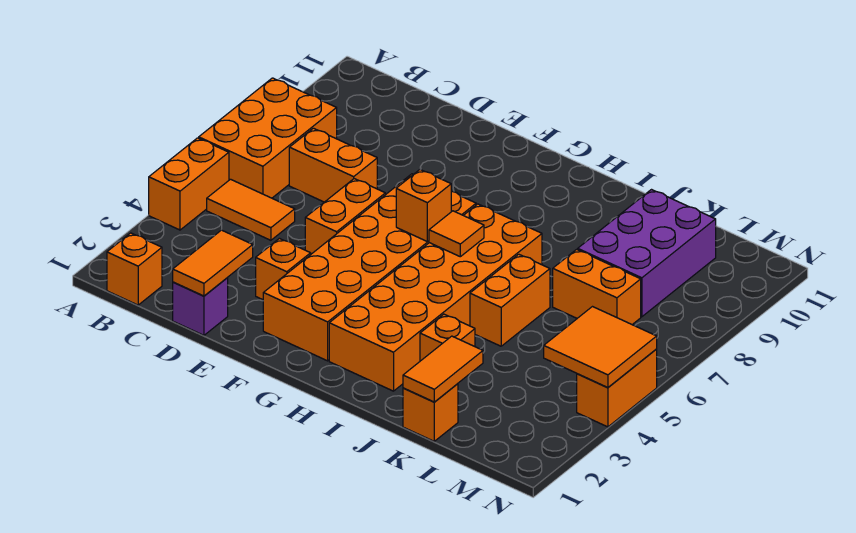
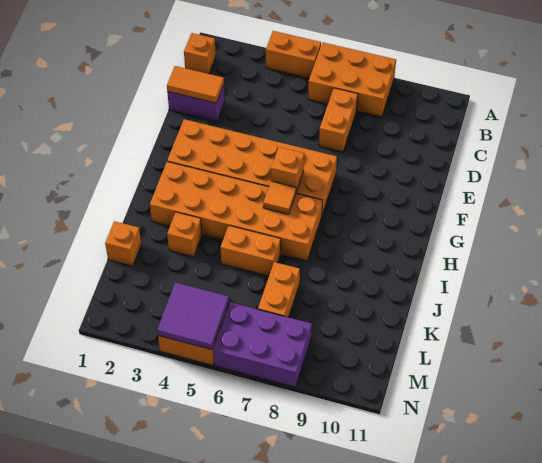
orange tile B5:C5 level 1 -> none
purple brick D1 level 1 -> purple brick D1:D2 level 1
orange brick E3 level 1 -> none
orange brick E5:E6 level 1 -> none
orange tile K1:K2 level 2 -> none
purple brick K8:L10 level 1 -> purple brick M6:N8 level 1
orange tile M4:N5 level 2 -> purple tile M4:N5 level 2

